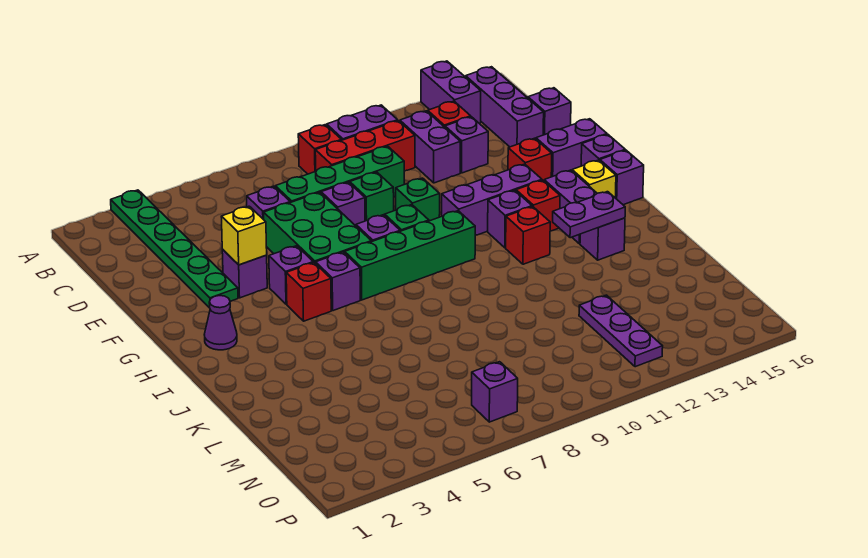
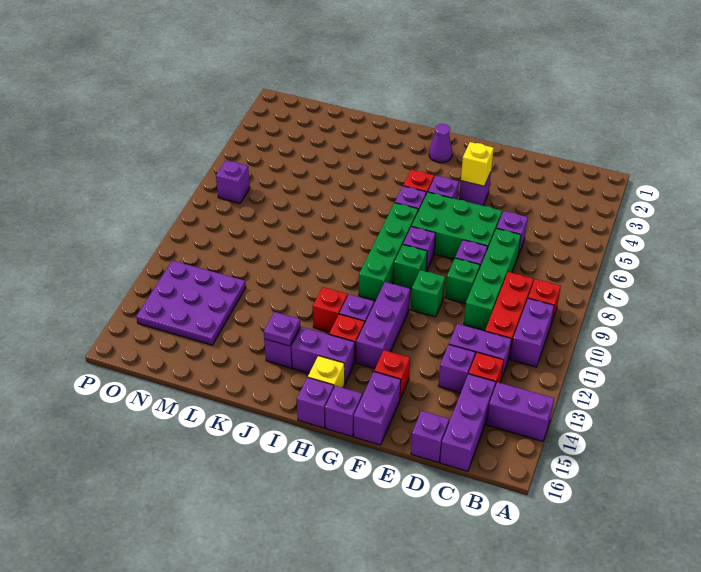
green plate A3:F3 level 1 -> none
purple brick B15:D15 level 1 -> purple brick C14:C16 level 1
purple plate J13:J14 level 2 -> purple plate J14 level 2
purple plate M12:O12 level 1 -> purple plate M12:O14 level 1

